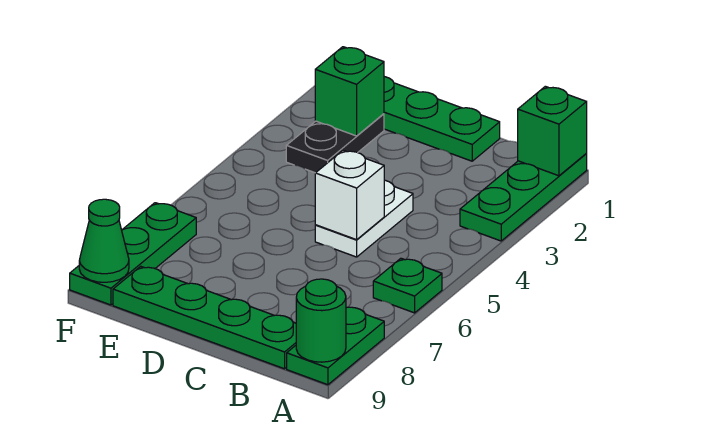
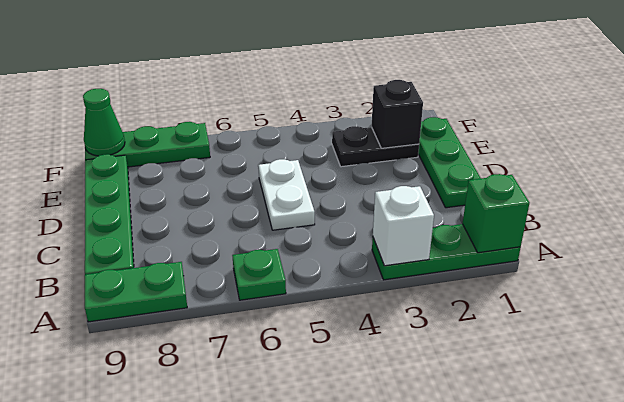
green round brick A9 level 2 -> none
white plate C4:C5 level 1 -> white plate C5:D5 level 1
white brick C5 level 2 -> white brick A3 level 2
green brick E2 level 2 -> black brick E2 level 2

